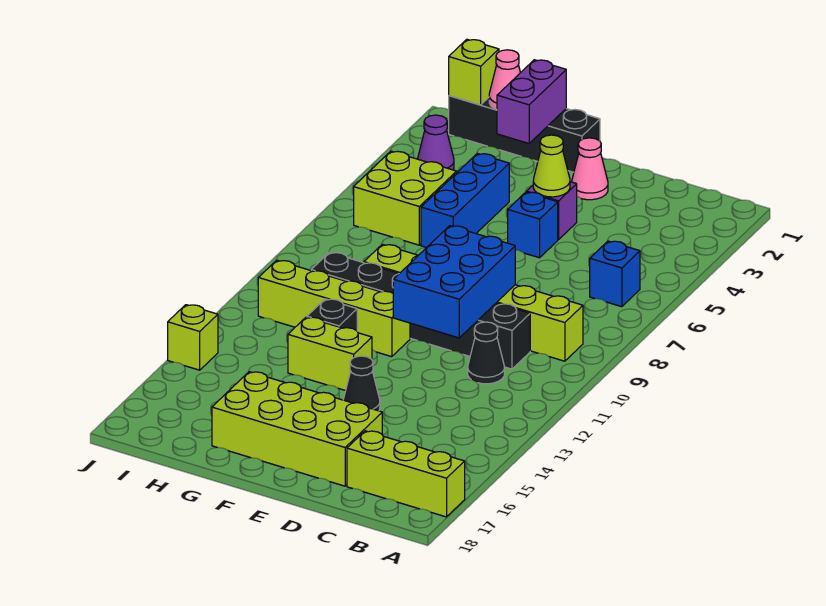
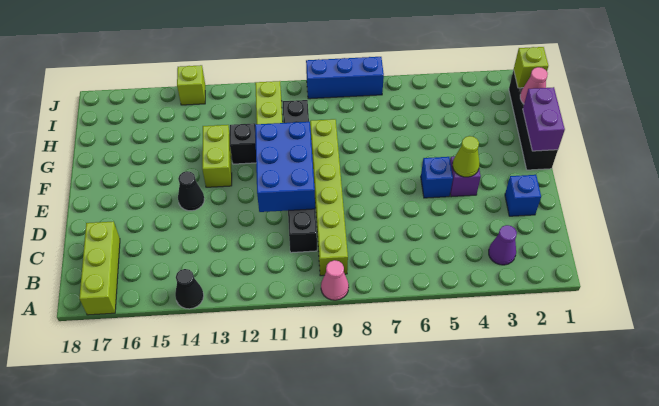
blue brick B6 level 1 -> blue brick D2 level 1
black cone C11 level 1 -> black cone A14 level 1
blue brick D9:E11 level 2 -> blue brick D10:F11 level 2
lime brick D16:G17 level 1 -> none
pink cone E2 level 1 -> pink cone A9 level 1
purple brick G1:G2 level 2 -> purple brick F1:G1 level 2
blue brick G4:G6 level 1 -> blue brick J7:J9 level 1
lime brick H5:I6 level 1 -> none
purple cone I3 level 1 -> purple cone B3 level 1

